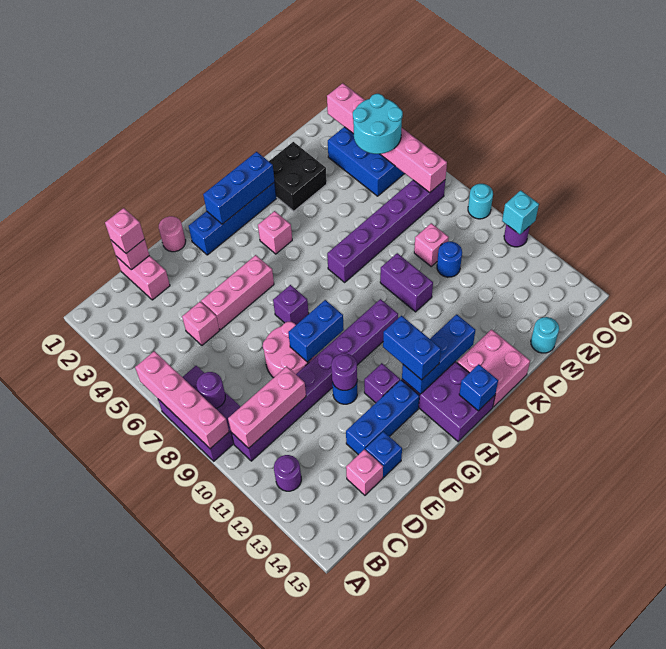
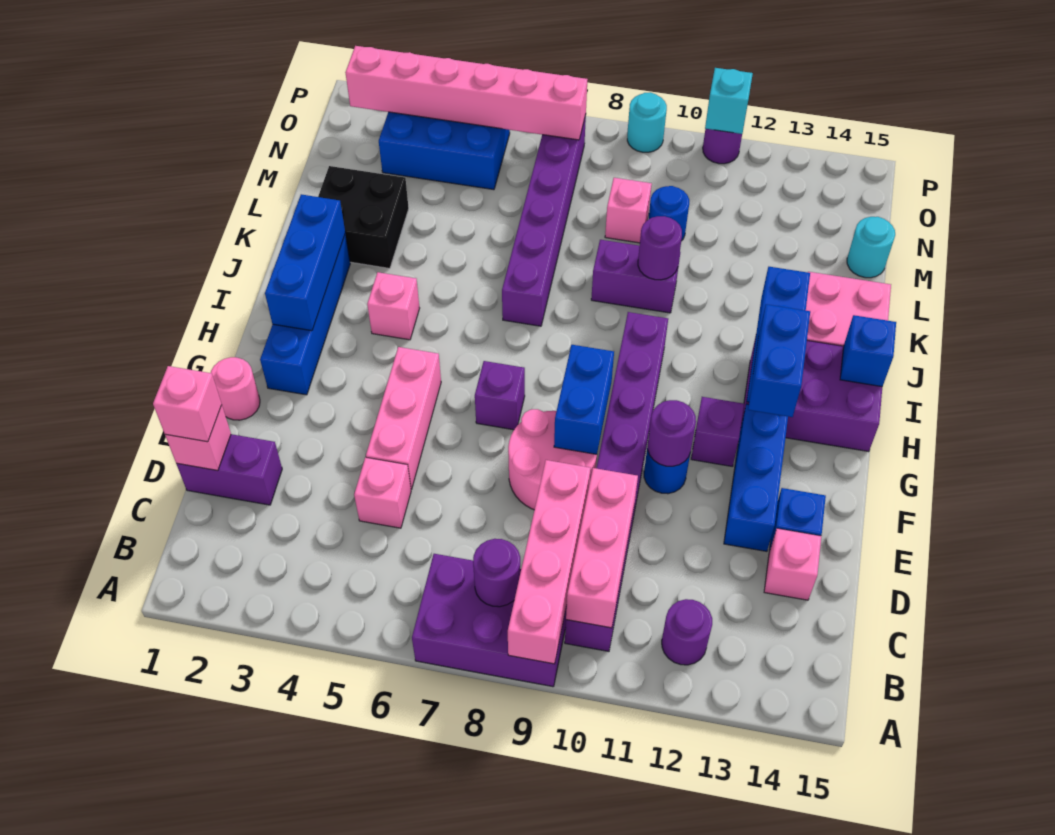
pink brick A6:A9 level 2 -> pink brick A9:D9 level 2
pink brick D1:D2 level 1 -> purple brick D1:D2 level 1
blue brick H12:H13 level 3 -> blue brick G13:H13 level 3
none -> purple round brick K10 level 2
cyan round brick N4:O5 level 3 -> none

